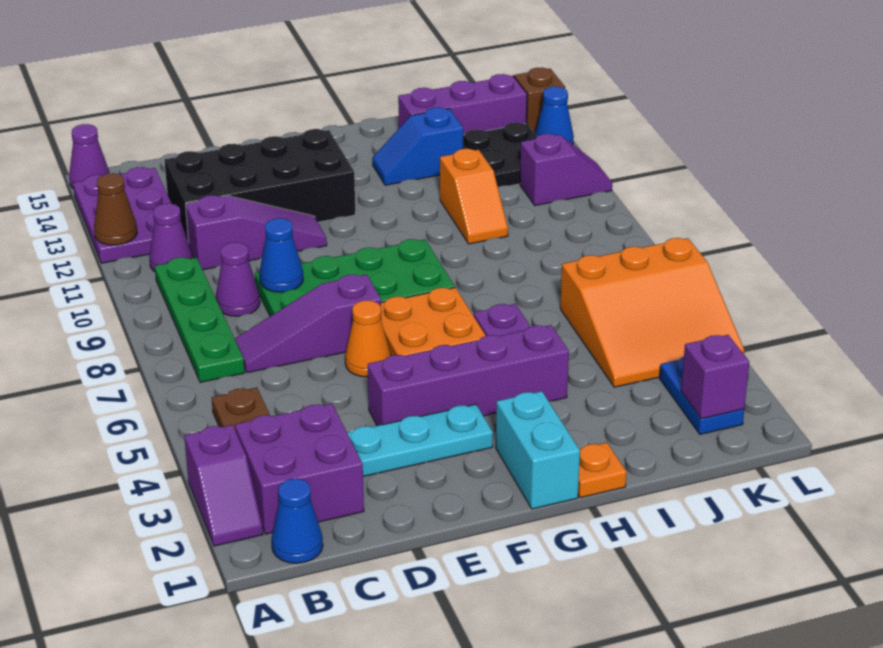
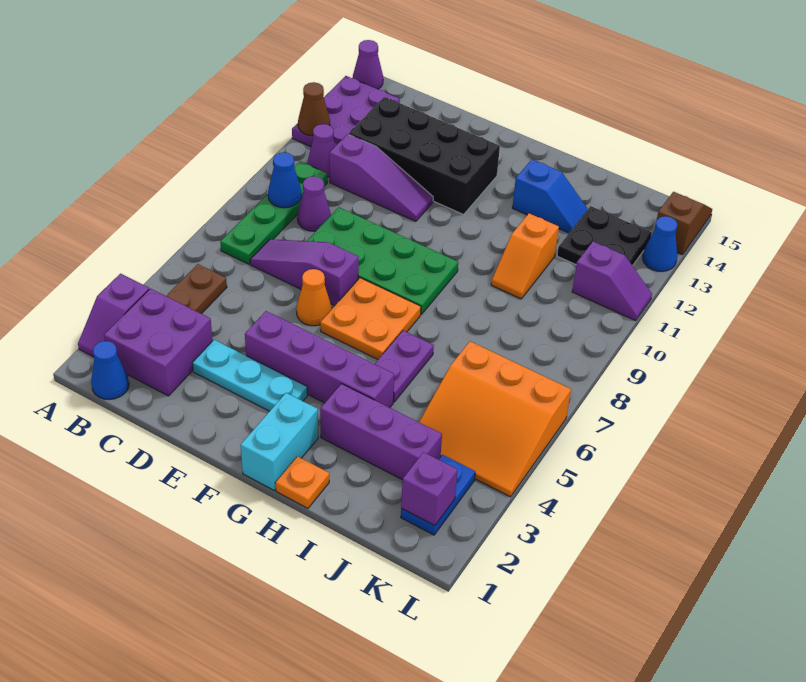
blue cone D9 level 2 -> blue cone B9 level 2
blue slope H13:I13 level 1 top I -> blue slope H13:I13 level 1 top H
purple brick I14:K14 level 1 -> purple brick H3:J3 level 1

